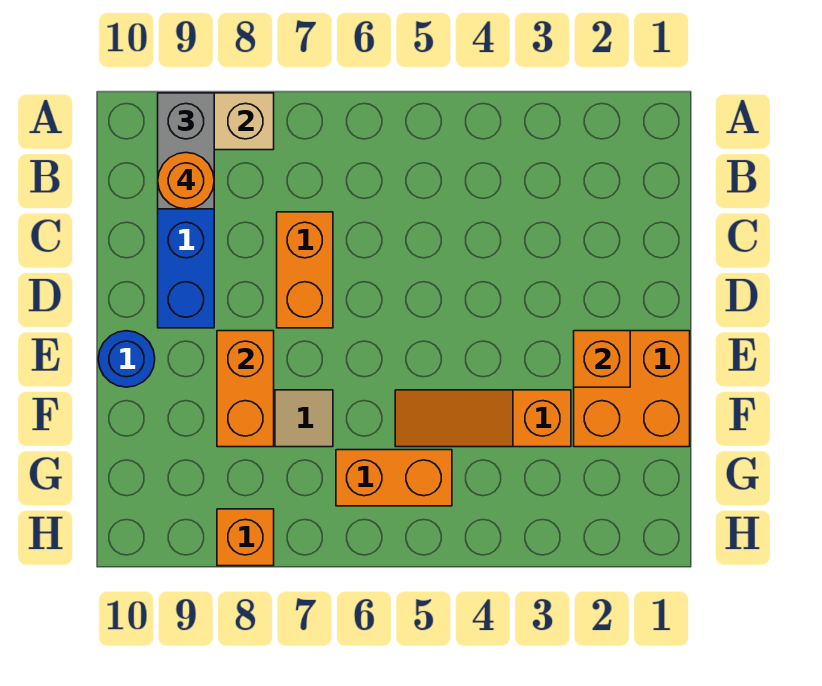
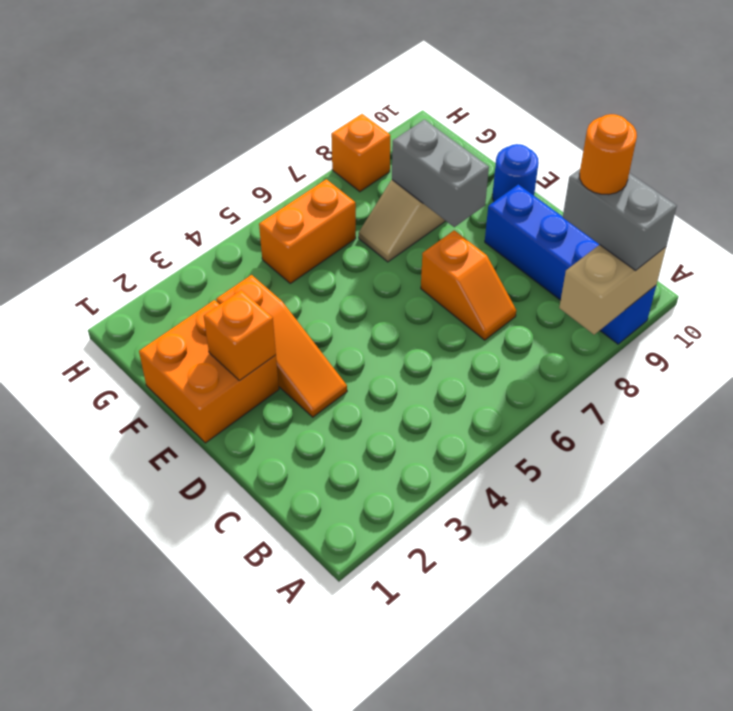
orange brick C7:D7 level 1 -> orange slope C7:D7 level 1 top D
orange brick E8:F8 level 2 -> grey brick E8:F8 level 2
orange slope F3:F5 level 1 top 3 -> orange slope D3:F3 level 1 top F

